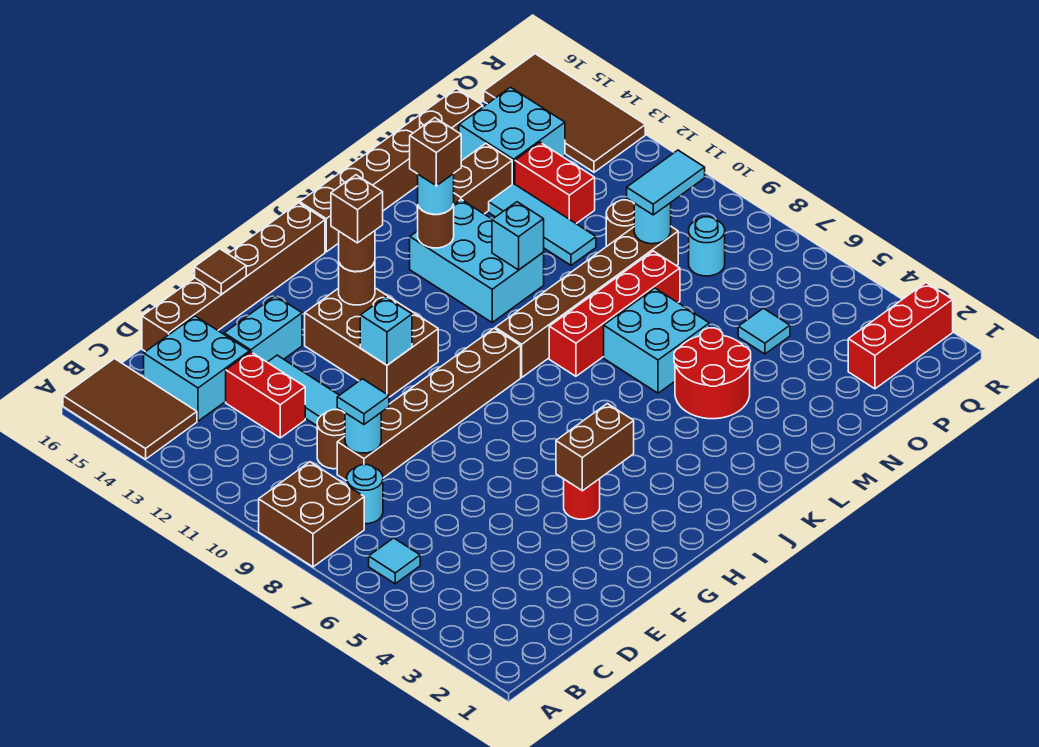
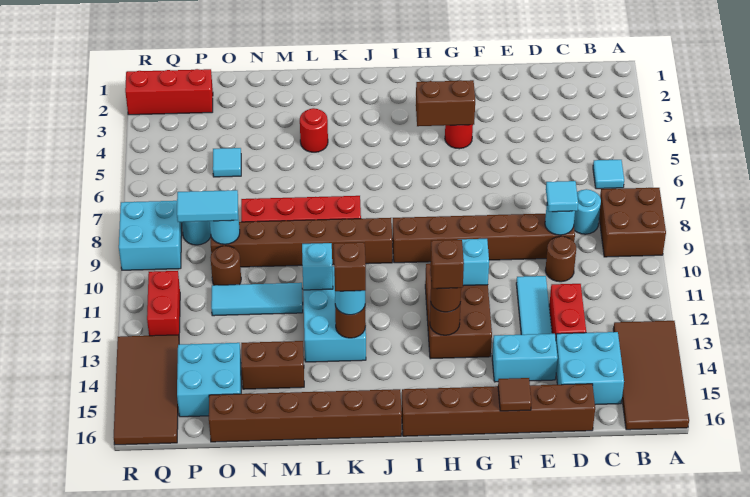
brown tile A14:B16 level 1 -> brown tile A13:B16 level 1
red round brick L4:M5 level 1 -> red round brick L4 level 1
cyan brick L6:M7 level 1 -> cyan brick Q8:R9 level 1
cyan tile N11:N13 level 1 -> cyan tile M11:O11 level 1
red brick O12:O13 level 1 -> red brick Q11:Q12 level 1

